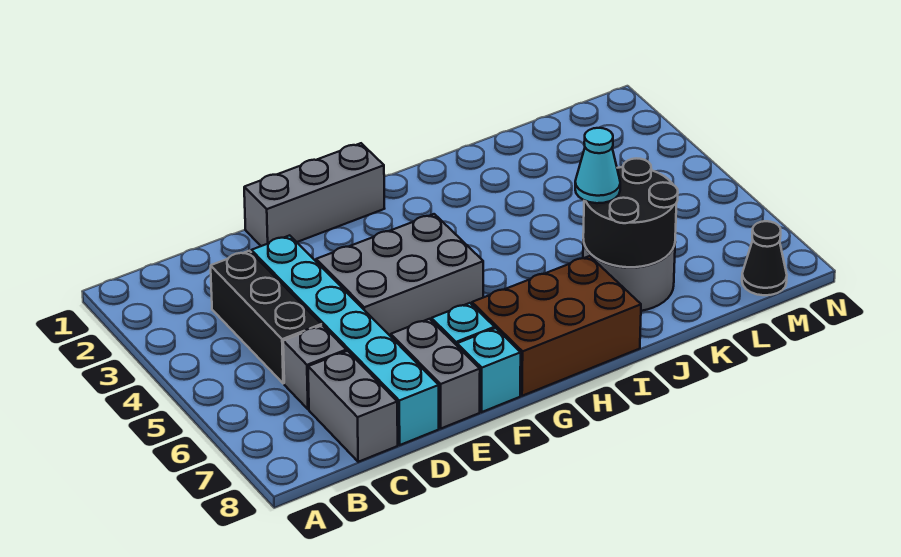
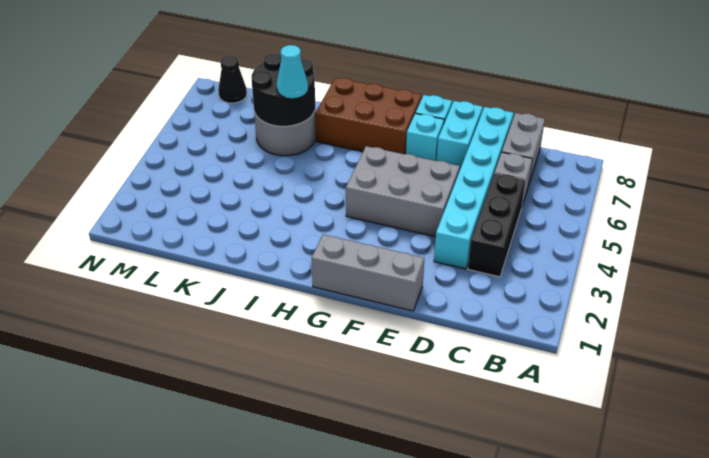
grey brick E7:E8 level 1 -> cyan brick E7:E8 level 1

